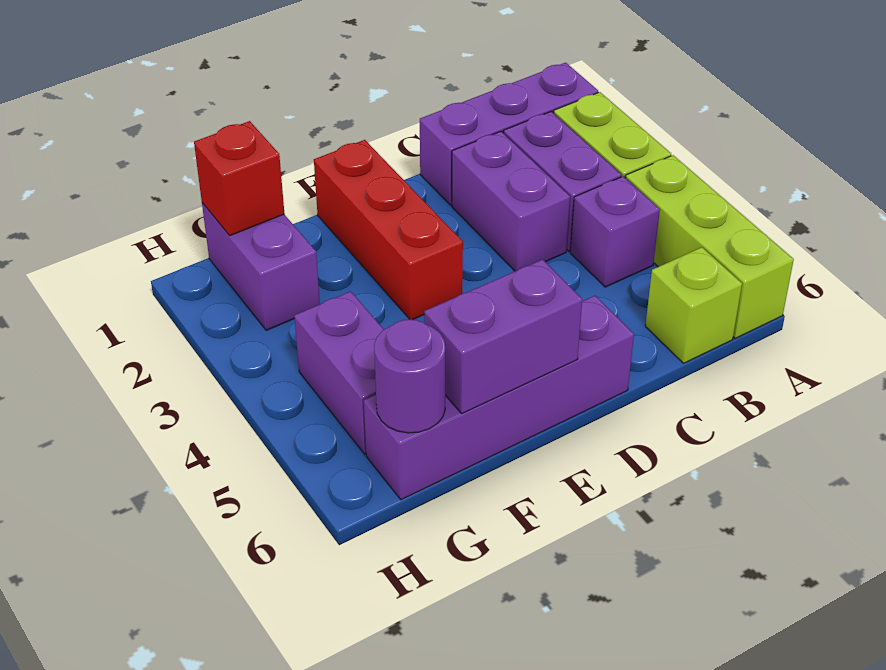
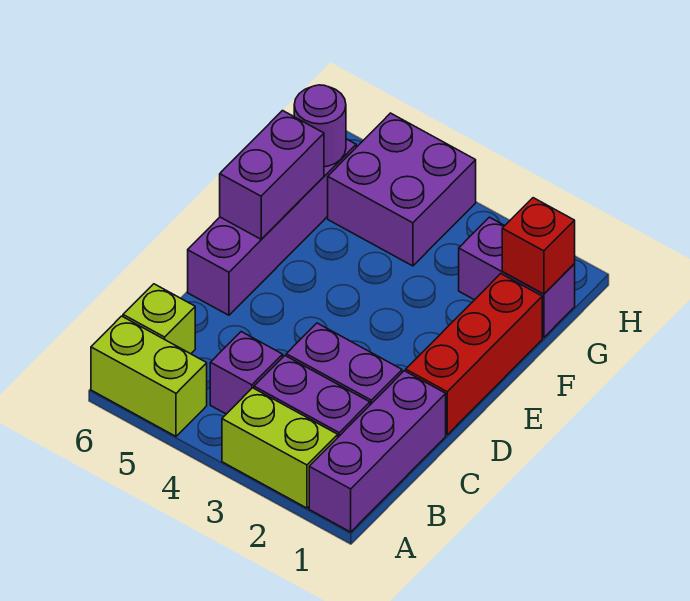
lime brick A4:A6 level 1 -> lime brick A5:A6 level 1
red brick E1:E3 level 1 -> red brick D1:F1 level 1
purple brick G4:G5 level 1 -> purple brick G4:H5 level 1

